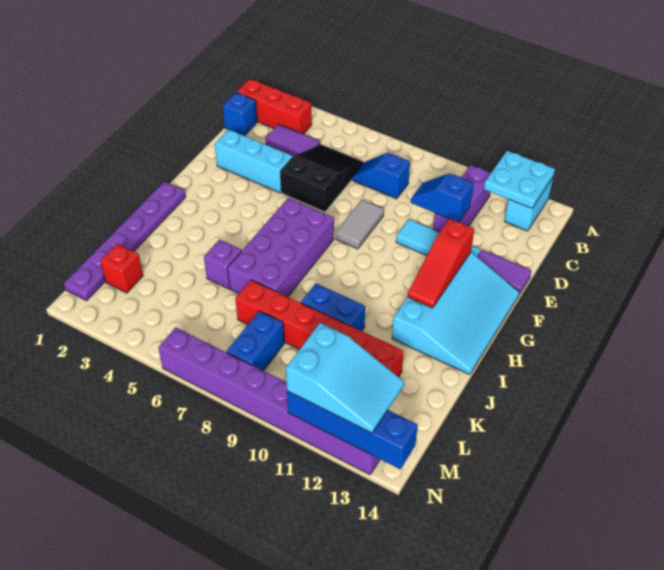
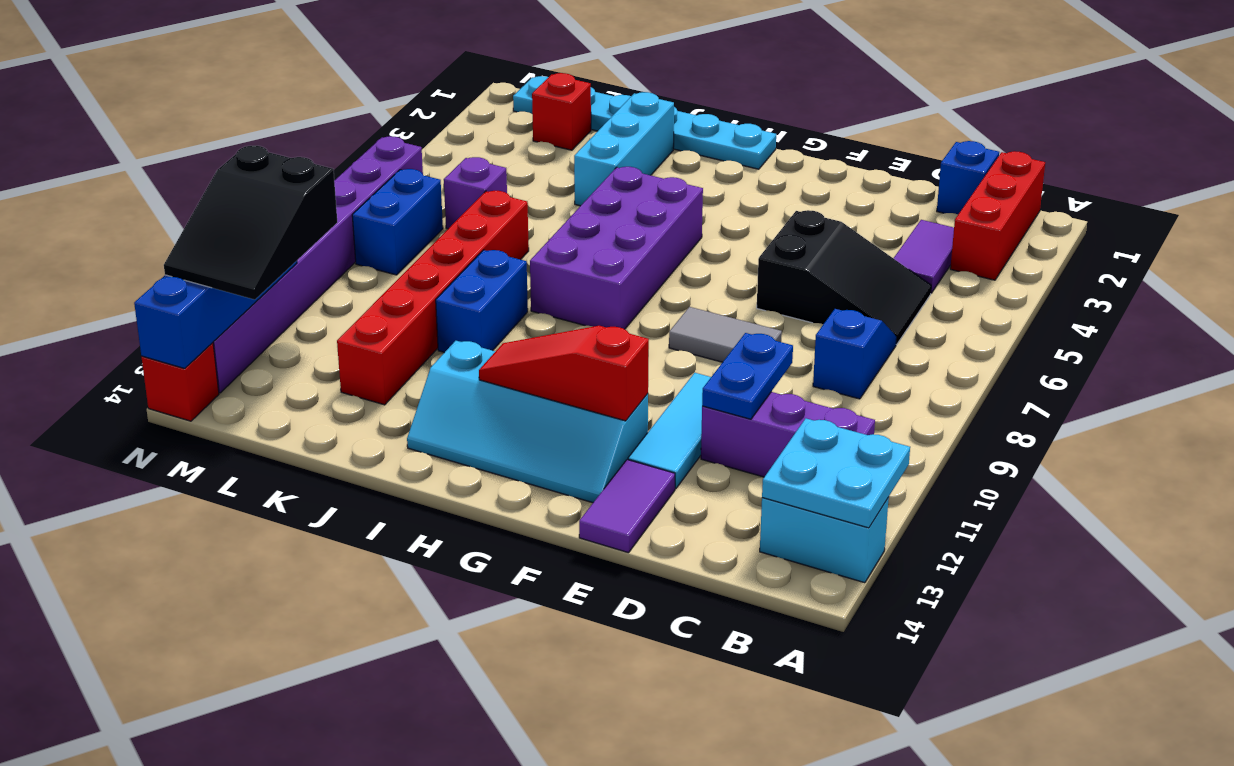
blue slope D10:D11 level 2 top 11 -> blue plate D10:D11 level 2
cyan brick E2:E4 level 1 -> cyan brick J2:J4 level 1
cyan slope F12:I14 level 1 top 12 -> cyan slope F12:I13 level 1 top 12
purple brick G6:J7 level 1 -> purple brick H5:I8 level 1
purple plate H1:M1 level 1 -> cyan plate H1:M1 level 1
purple brick J5 level 1 -> purple brick L6 level 1
blue brick L8:M8 level 1 -> blue brick M7:M8 level 1
cyan slope M11:N13 level 3 top 11 -> black slope M11:N13 level 3 top 11
none -> red brick N14 level 1

